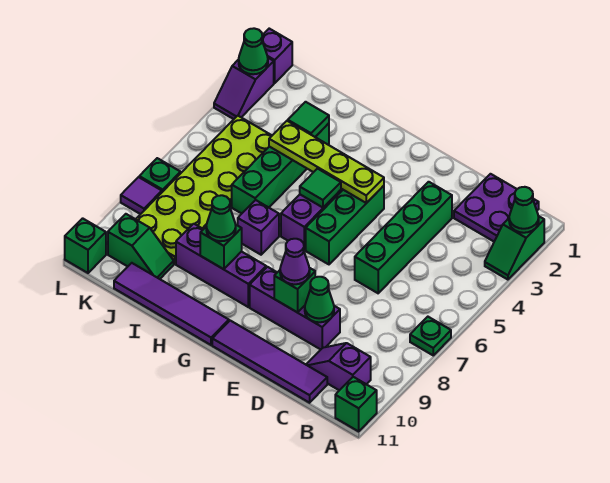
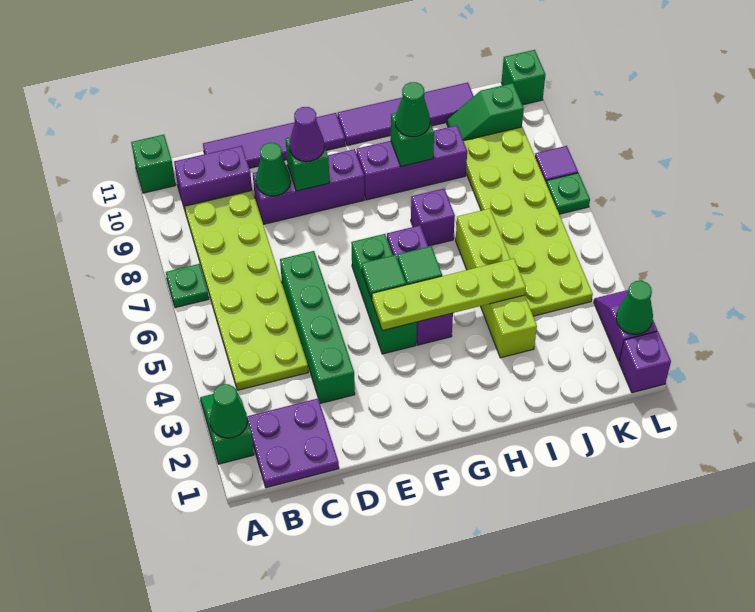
none -> lime plate B4:C9 level 1
purple slope B10:C10 level 1 top B -> purple brick B10:C10 level 1
green brick I3:I6 level 1 -> lime brick I3:I6 level 1
green tile I3 level 2 -> green tile F5 level 2

